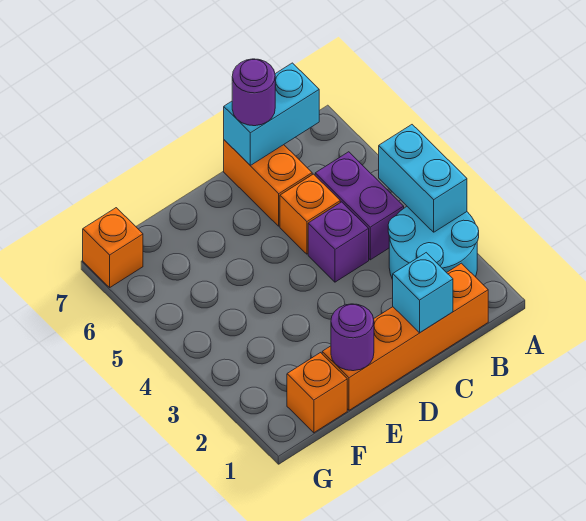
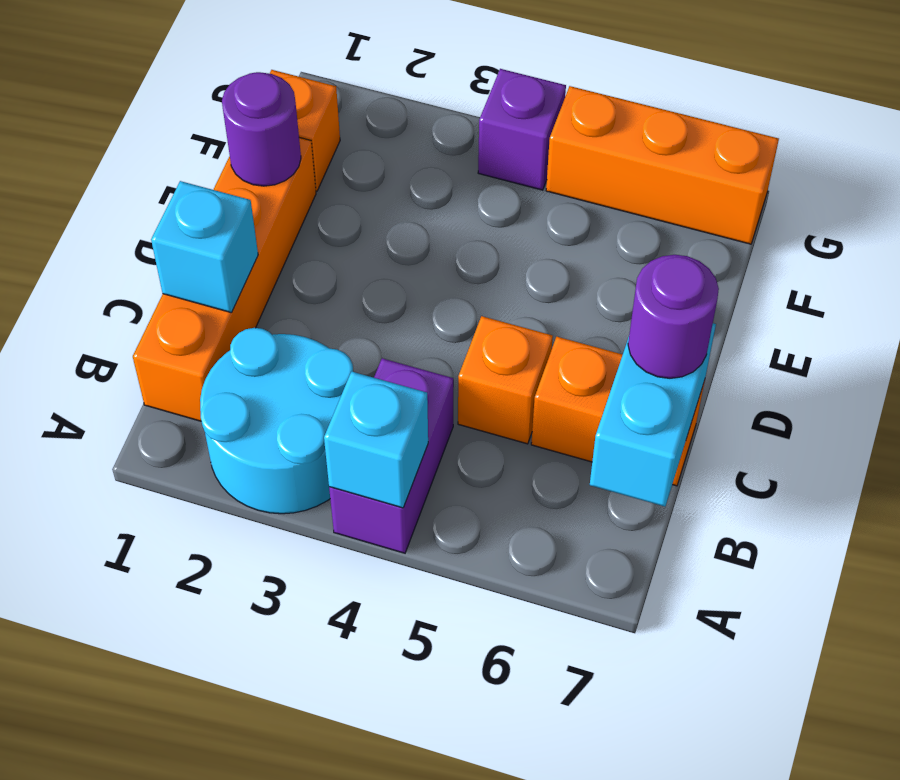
cyan brick A3:A4 level 2 -> cyan brick A4 level 2
purple brick B4:B5 level 1 -> purple brick A4:B4 level 1
purple brick C4 level 1 -> purple brick G4 level 1
orange brick G7 level 1 -> orange brick G5:G7 level 1

